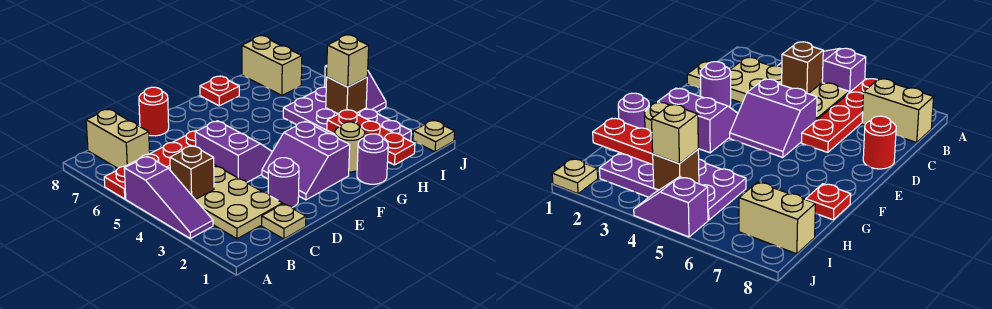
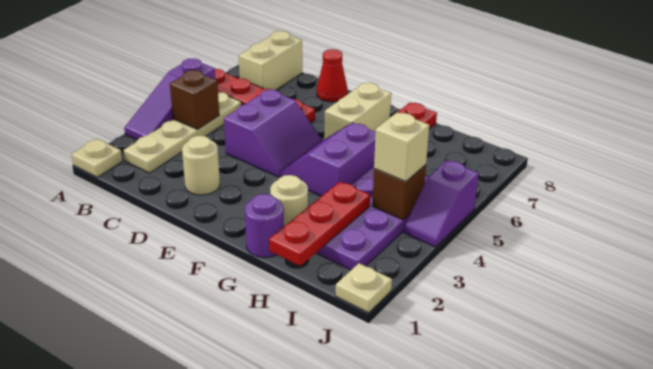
tan plate B2:C5 level 1 -> tan plate B2:B5 level 1
tan plate C1 level 1 -> tan plate A1 level 1
purple round brick D2 level 1 -> tan round brick D2 level 1
red round brick D8 level 1 -> red cone D8 level 1
purple slope E2:F3 level 1 top F -> purple slope F4:G5 level 1 top G
tan brick I7:I8 level 1 -> tan brick F6:F7 level 1

